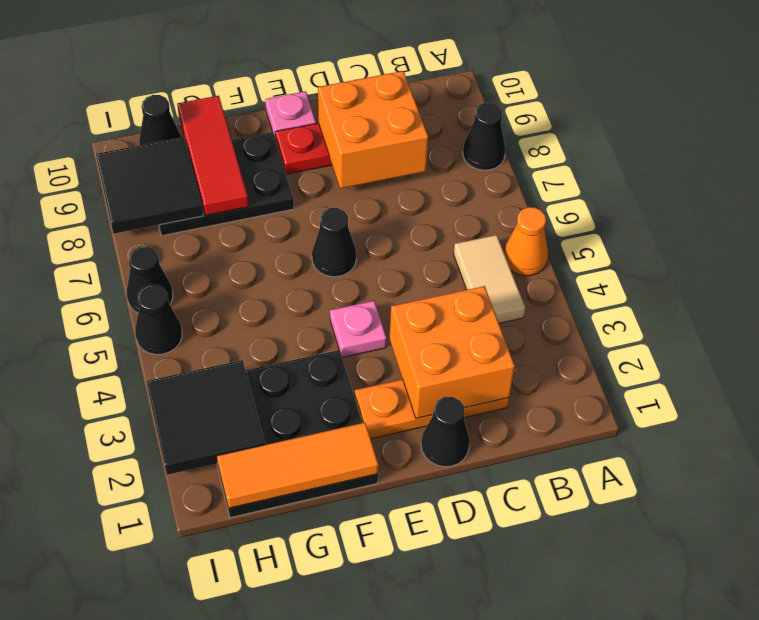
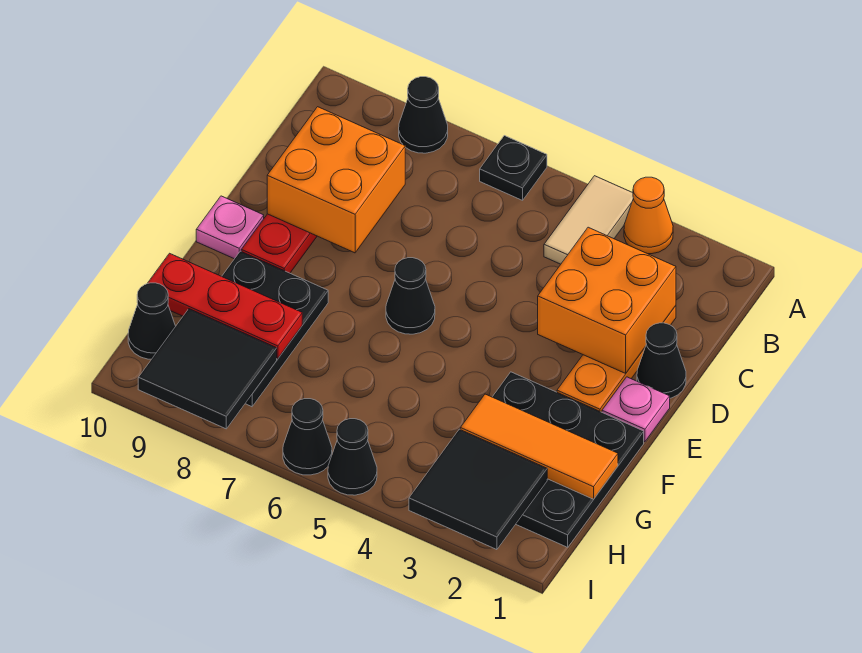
orange cone A5 level 1 -> orange cone A3 level 1
none -> black plate A6 level 1
tan tile B4:B5 level 1 -> tan tile A4:B4 level 1
pink plate E4 level 1 -> pink plate E1 level 1
orange tile F1:H1 level 2 -> orange tile G1:G3 level 2
red tile G8:G10 level 2 -> red plate G8:G10 level 2

